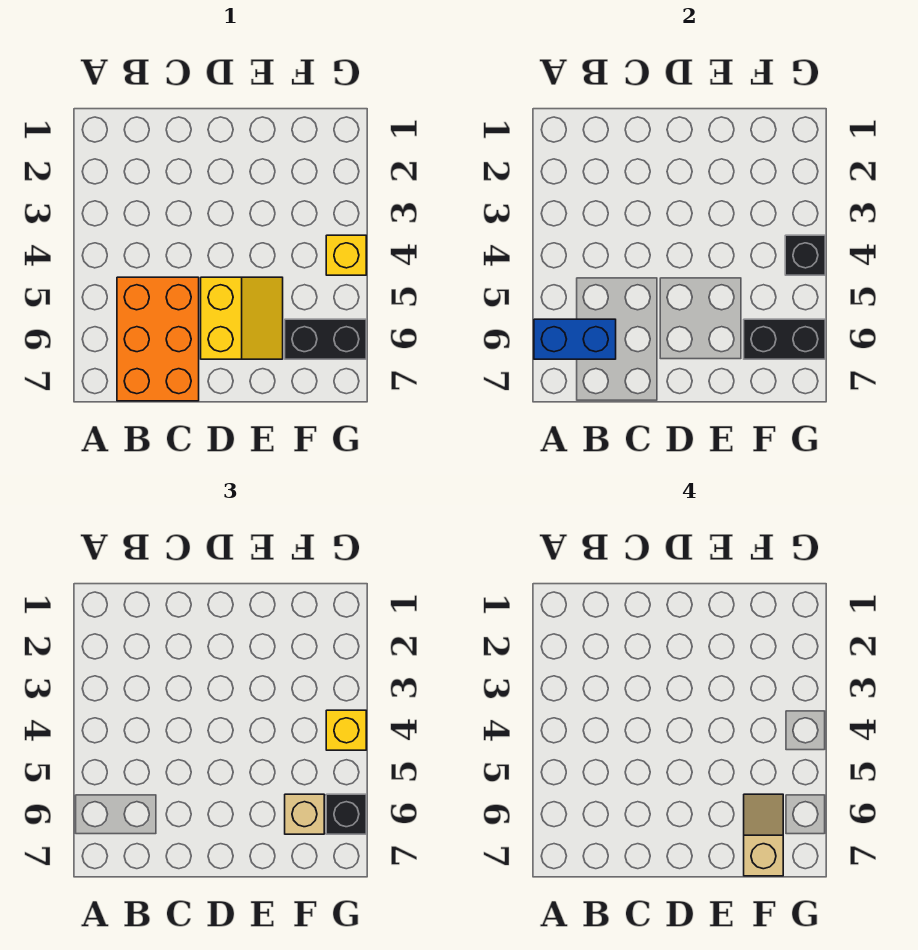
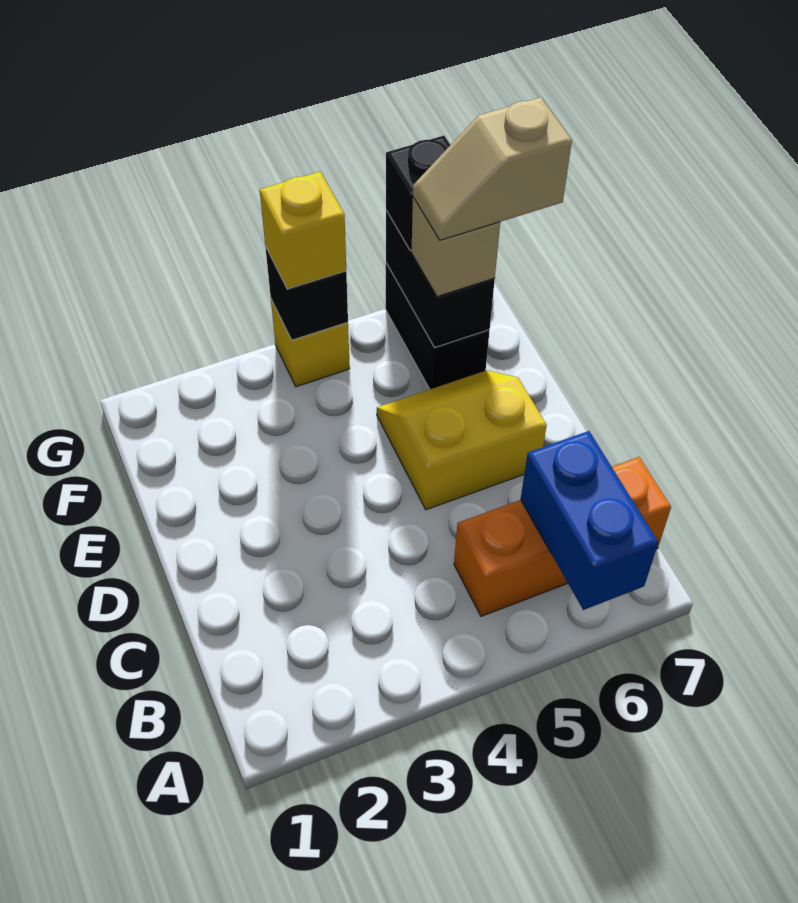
orange brick B5:C7 level 1 -> orange brick B5:B7 level 1

